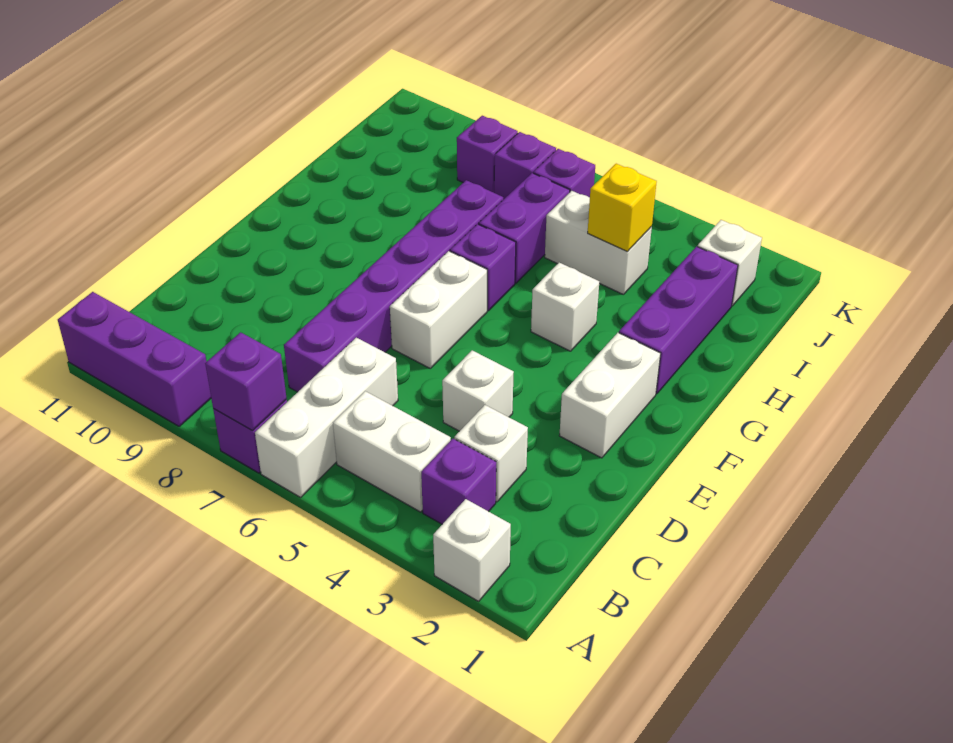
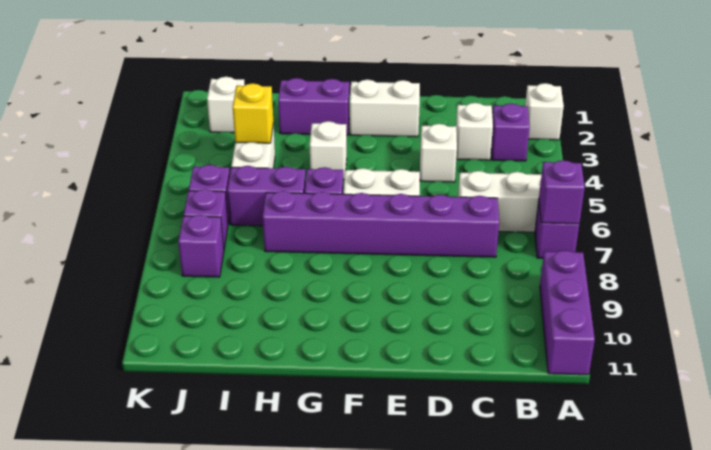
white brick B4:B5 level 1 -> none
purple brick G2:I2 level 1 -> purple brick G2:H2 level 1

